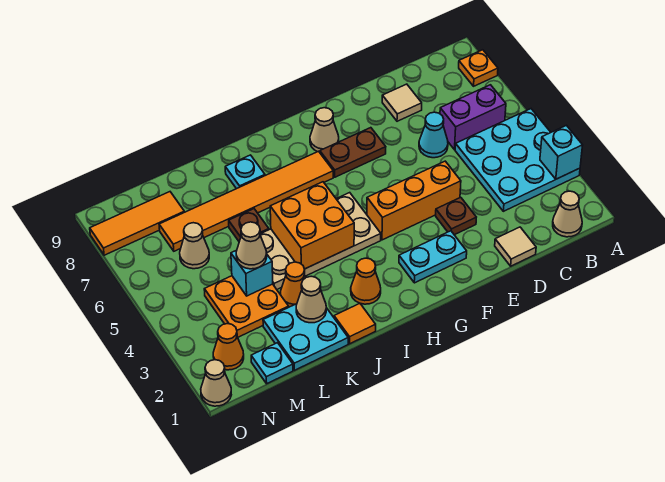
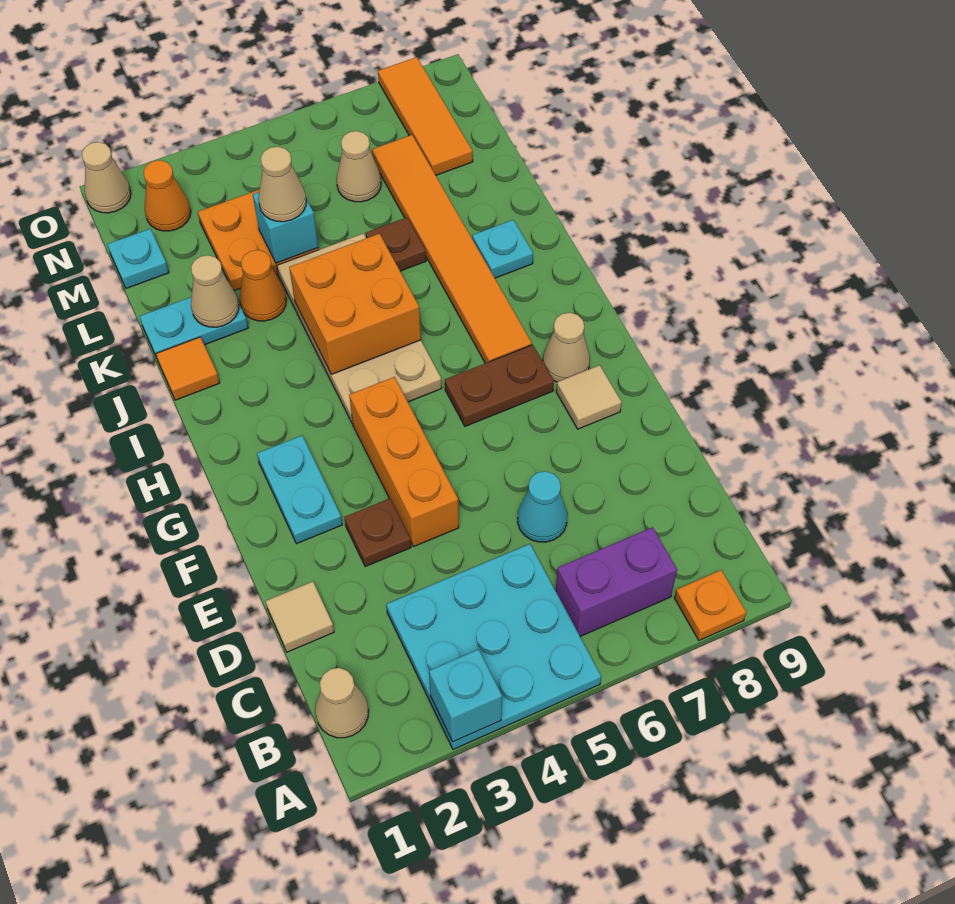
purple brick B6:C6 level 1 -> purple brick B6:B7 level 1
tan tile D8 level 1 -> tan tile F8 level 1
brown plate F7:G7 level 1 -> brown plate G6:G7 level 1
orange cone I2 level 1 -> none
cyan plate K1:L2 level 1 -> cyan plate K1:K2 level 1

